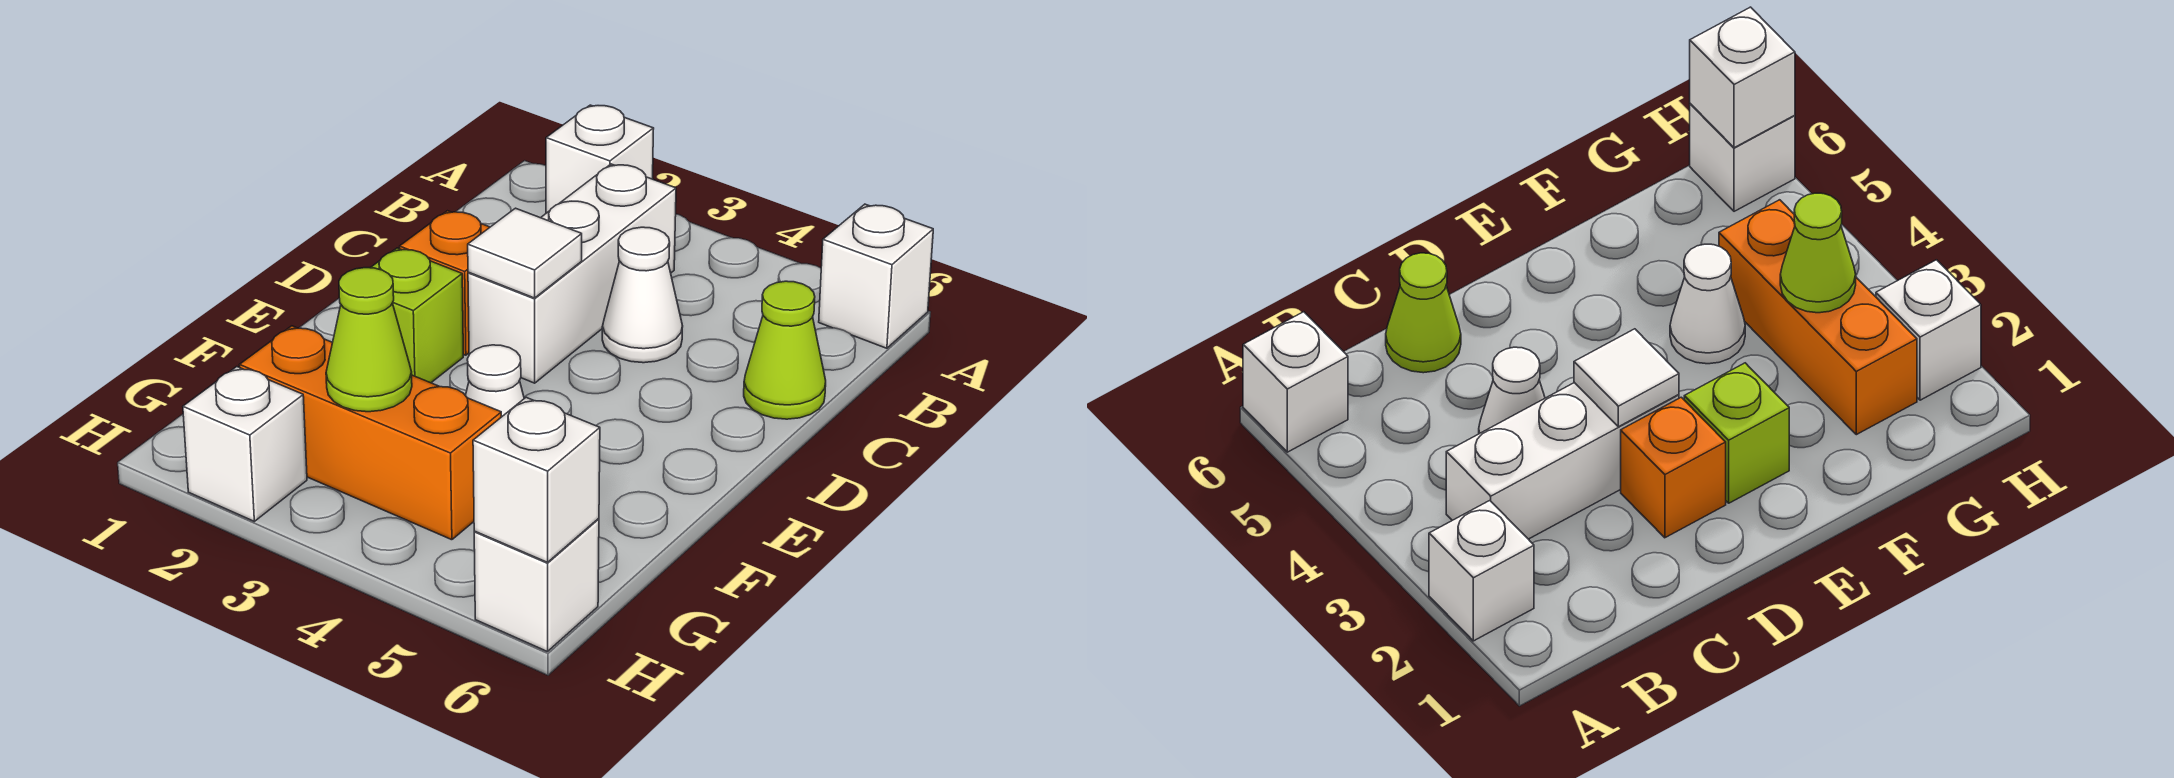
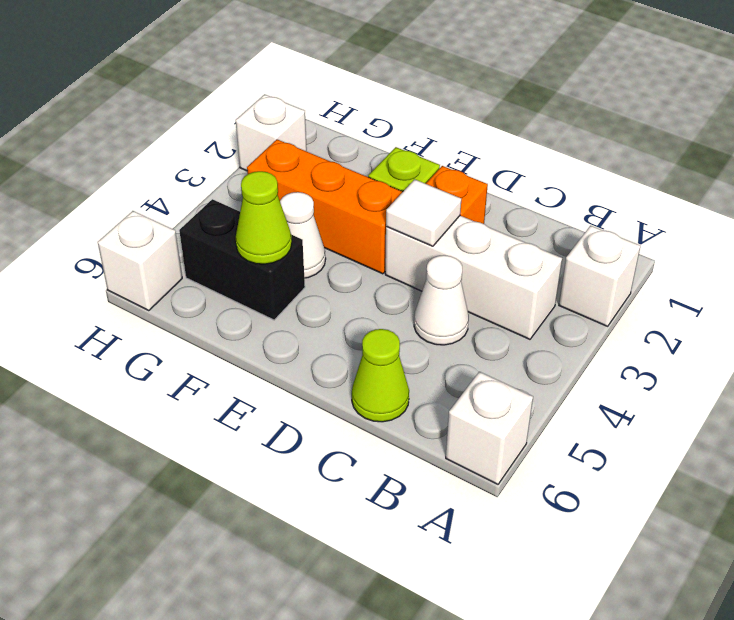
none -> black brick F5:G5 level 1
orange brick G2:G4 level 1 -> orange brick E3:G3 level 1
lime cone G3 level 2 -> lime cone F5 level 2
white brick H6 level 2 -> none

